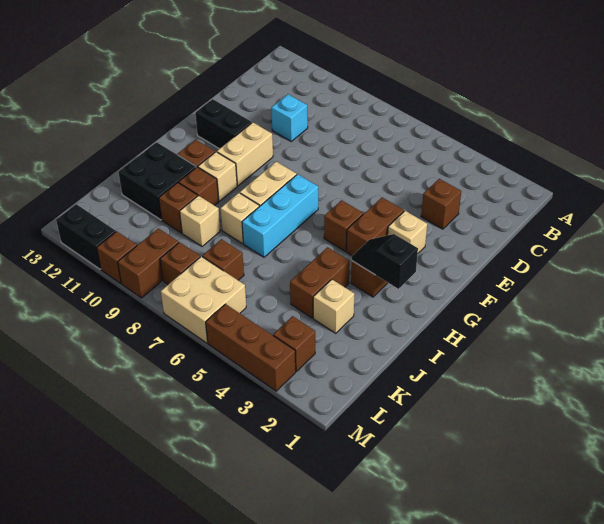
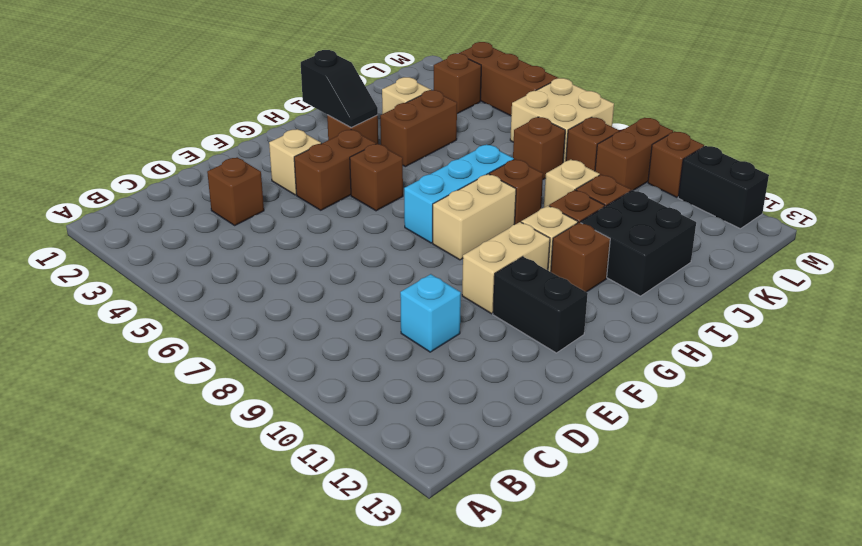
tan brick I8 level 1 -> brown brick I8 level 1

